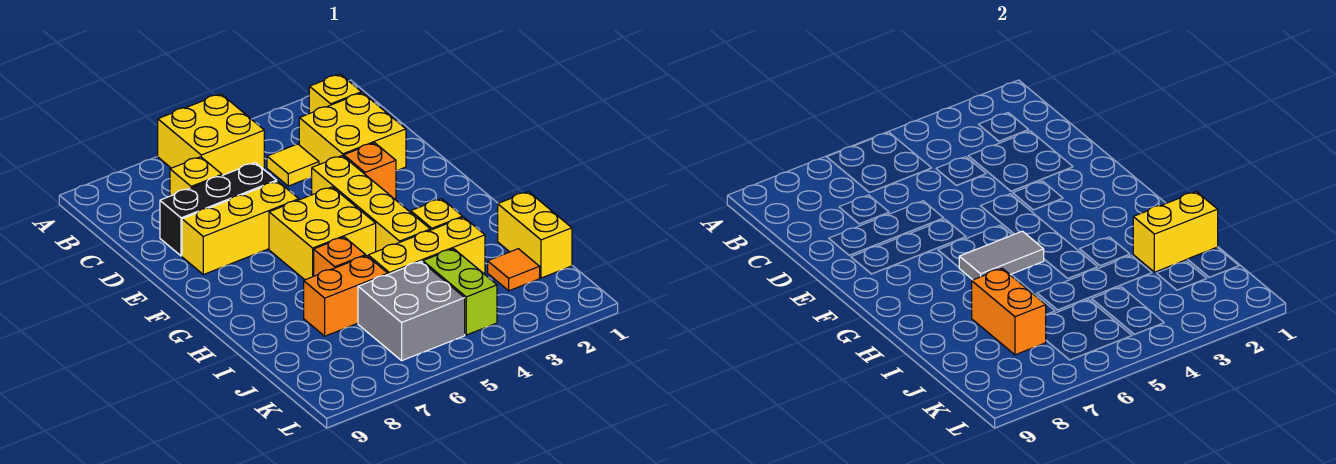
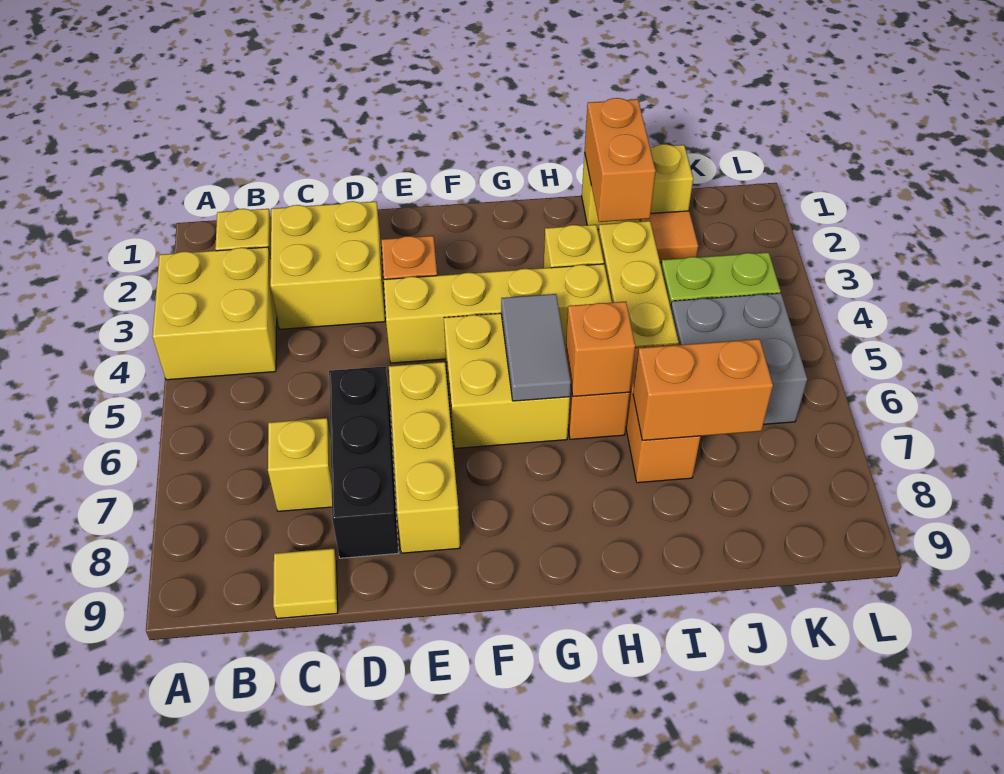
yellow brick A5:B6 level 1 -> yellow brick A3:B4 level 1
yellow tile C4 level 1 -> yellow tile C9 level 1
none -> orange brick H6 level 2
yellow brick I1:I2 level 2 -> orange brick I1:I2 level 2

